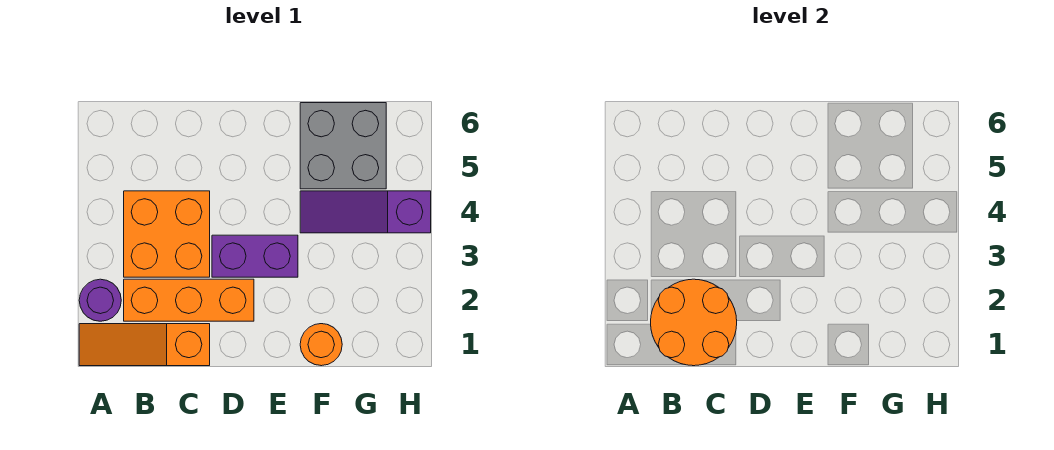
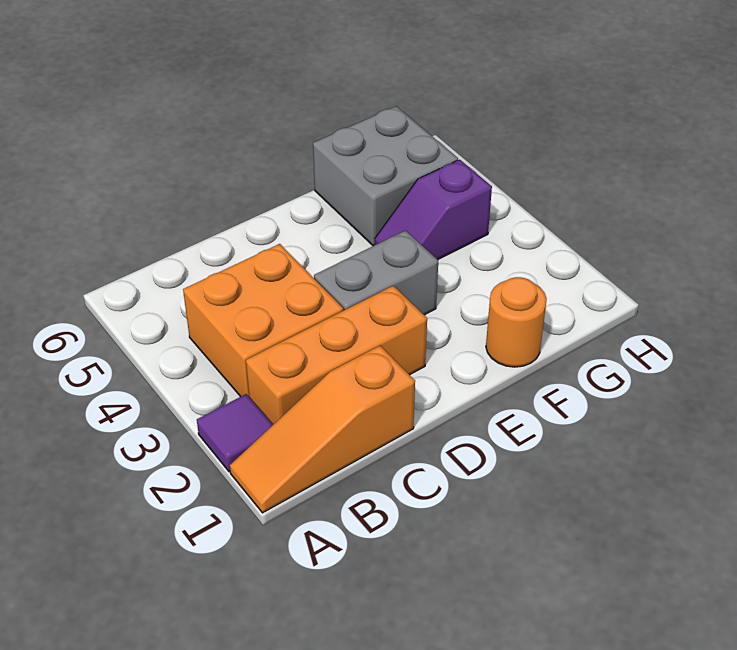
purple round brick A2 level 1 -> purple tile A2 level 1
orange round brick B1:C2 level 2 -> none
purple brick D3:E3 level 1 -> grey brick D3:E3 level 1
purple slope F4:H4 level 1 top H -> purple slope F4:G4 level 1 top G

